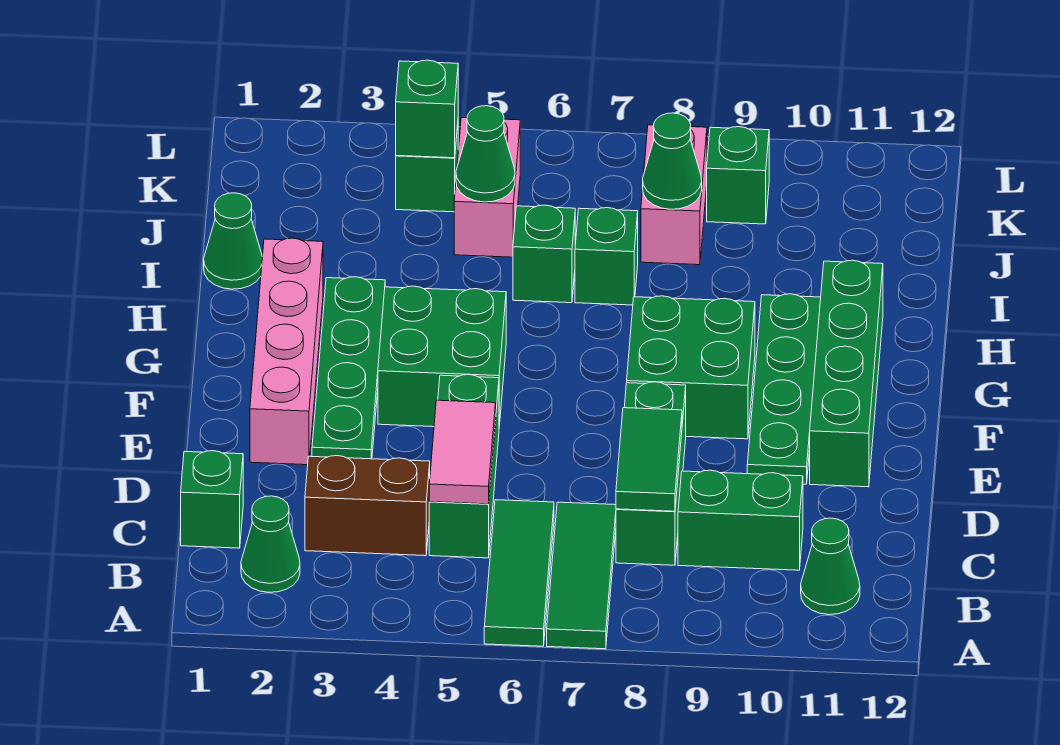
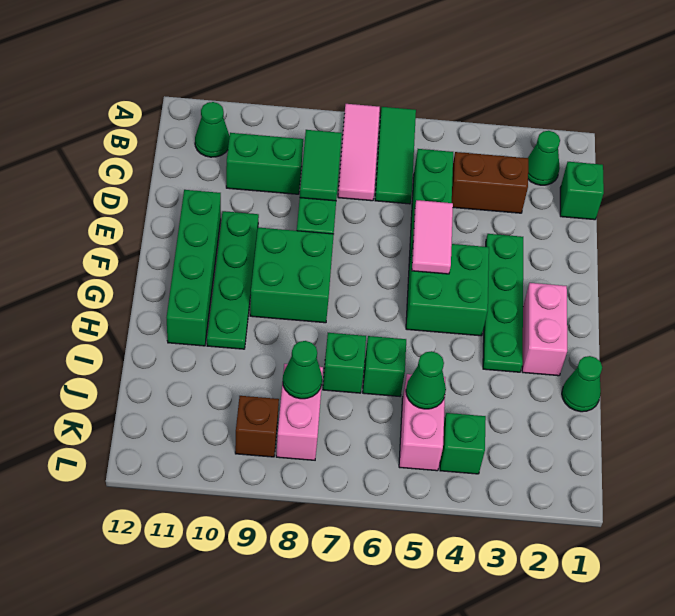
green tile A7:C7 level 1 -> pink tile A7:C7 level 1
pink tile C5:D5 level 2 -> pink tile E5:F5 level 2
pink brick E2:H2 level 1 -> pink brick G2:H2 level 1
green brick K4 level 2 -> none
green brick K9 level 1 -> brown brick K9 level 1

